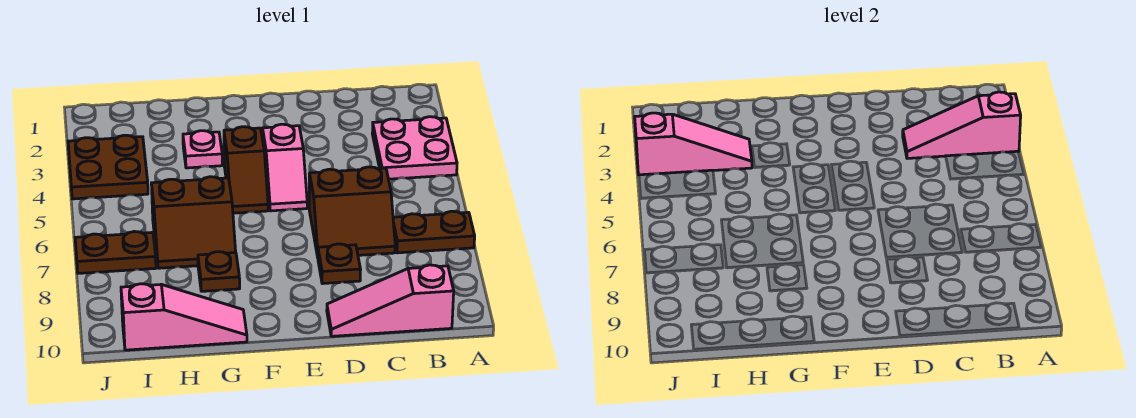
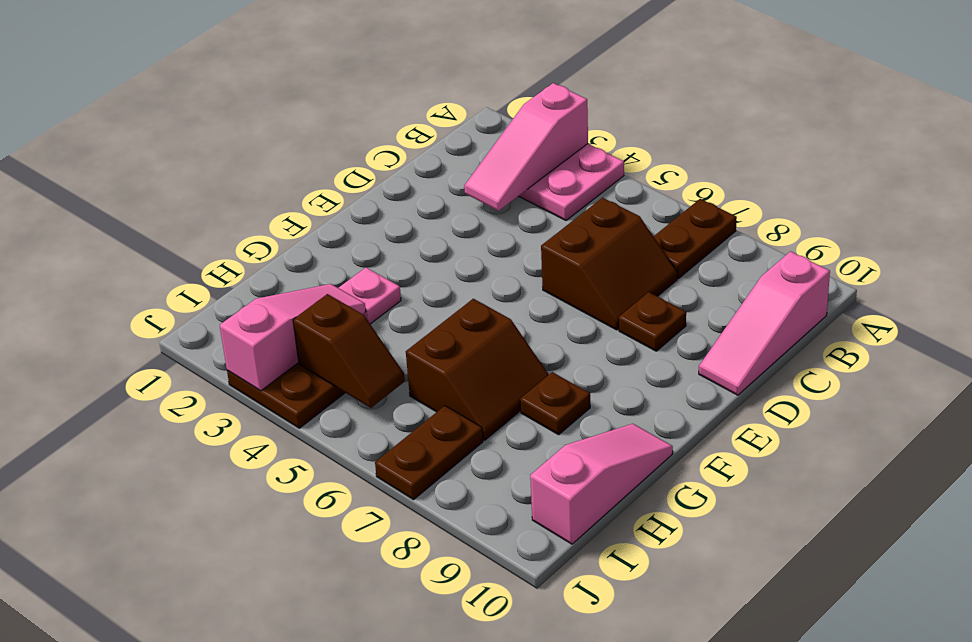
pink slope E4:E5 level 1 top 4 -> none
brown slope F4:F5 level 1 top 4 -> brown slope I4:I5 level 2 top 4

